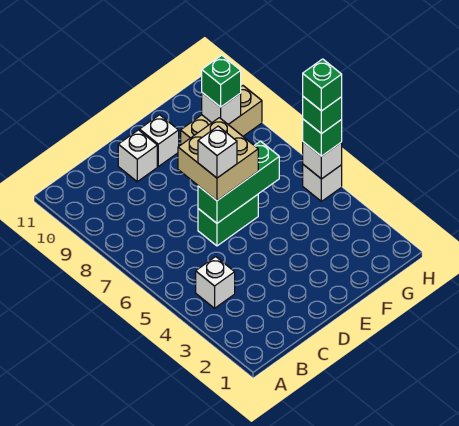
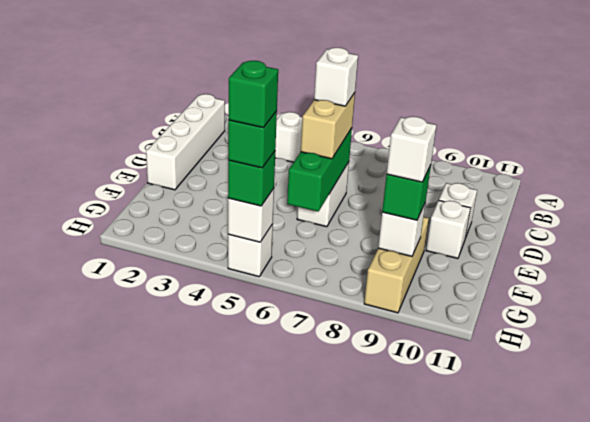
none -> white brick B1:E1 level 1
green brick D6:E6 level 1 -> white brick D6:E6 level 1
tan brick D6:E7 level 3 -> tan brick D6:E6 level 3
none -> white brick G9 level 4

